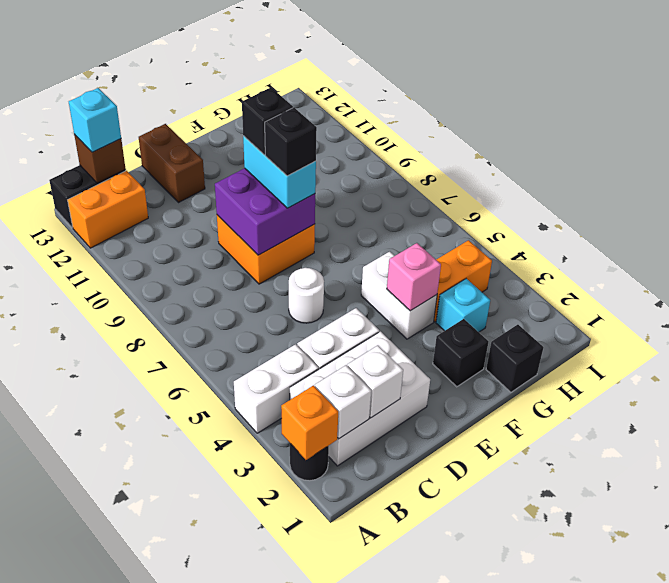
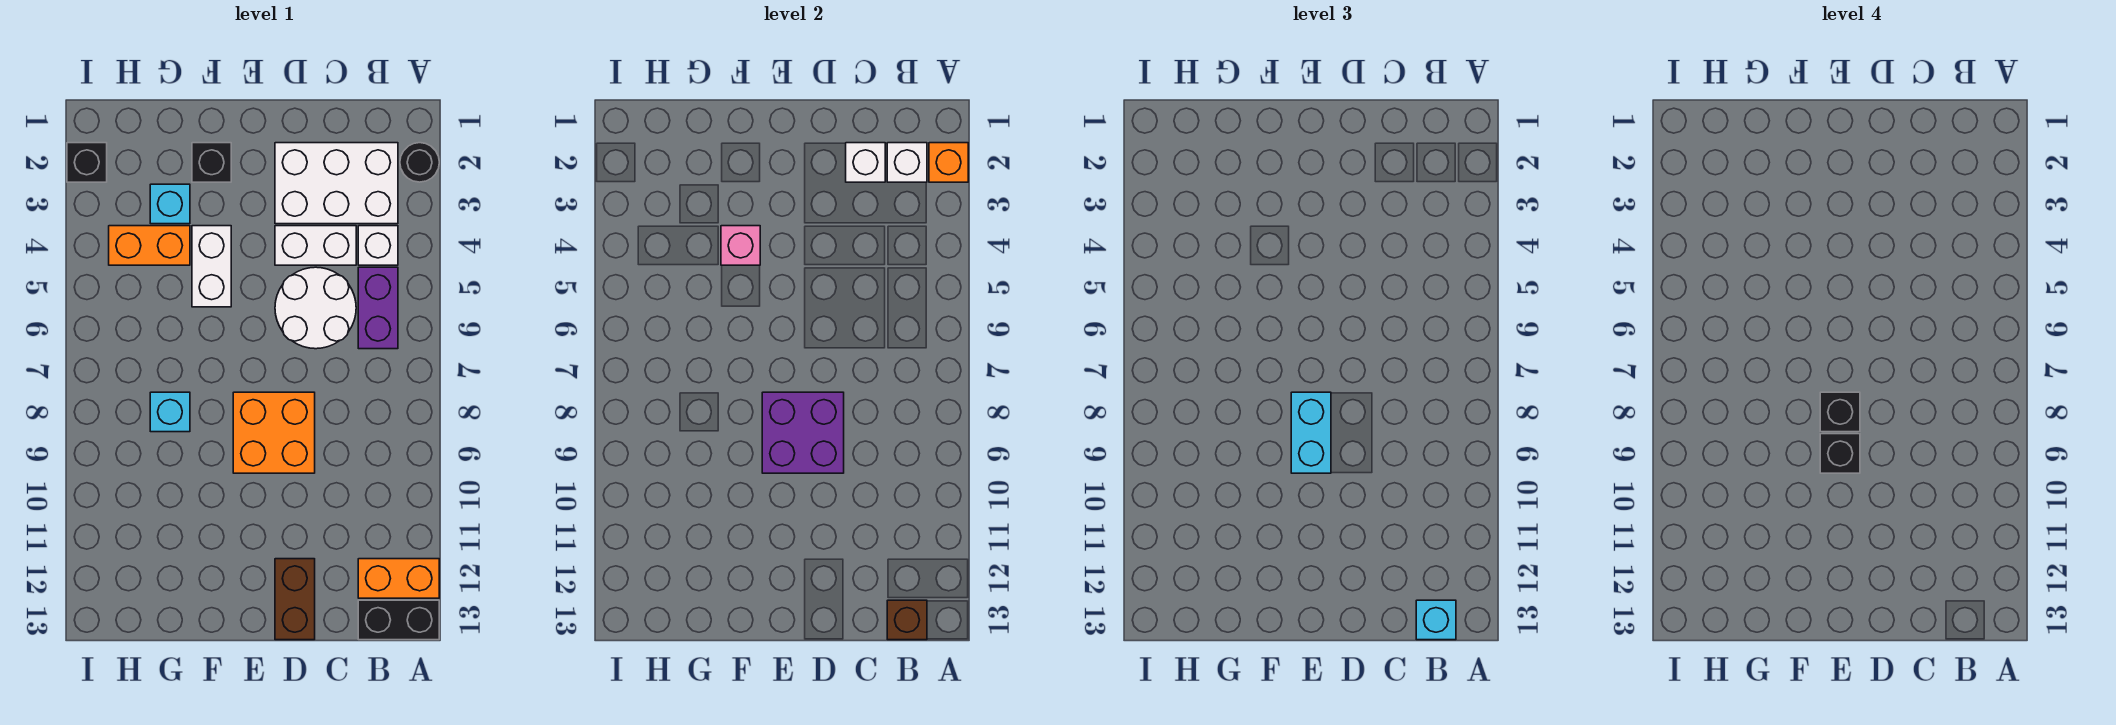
white brick A4:B4 level 1 -> white brick B4 level 1
none -> purple brick B5:B6 level 1
white round brick D6 level 1 -> white round brick C5:D6 level 1
black brick G1 level 1 -> black brick I2 level 1
none -> cyan brick G8 level 1

